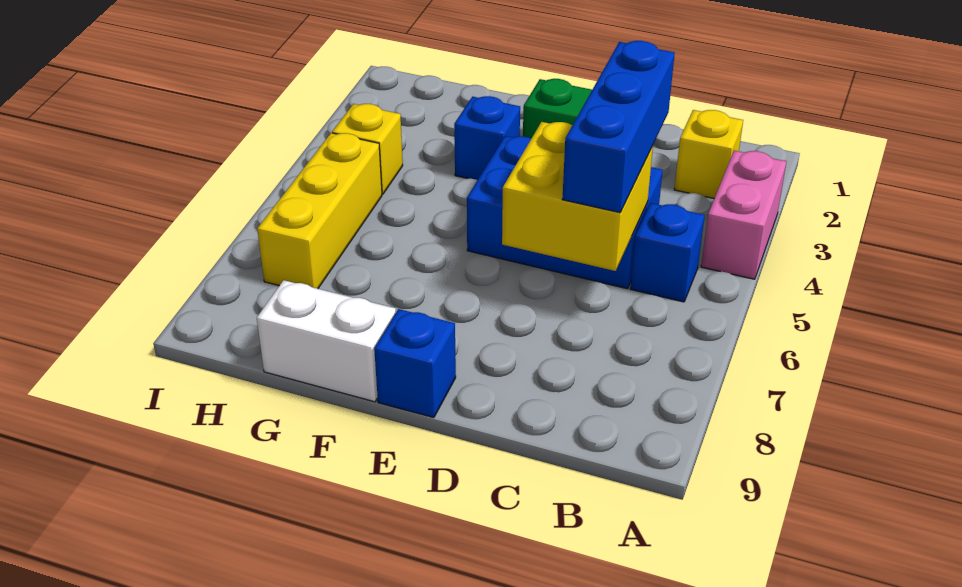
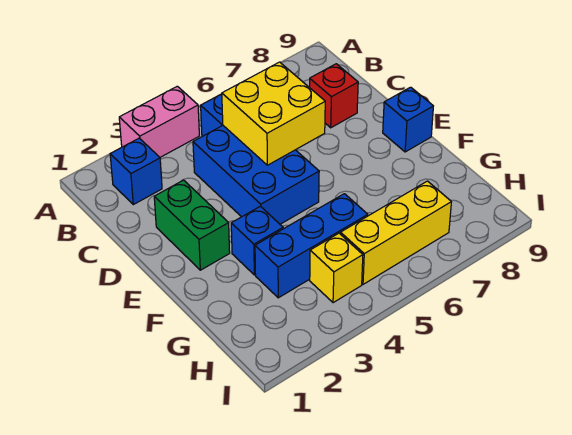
yellow brick B2 level 1 -> blue brick B2 level 1
blue brick C4:C6 level 3 -> blue brick G3:G5 level 1
none -> red brick C8 level 1
white brick F9:G9 level 1 -> none

